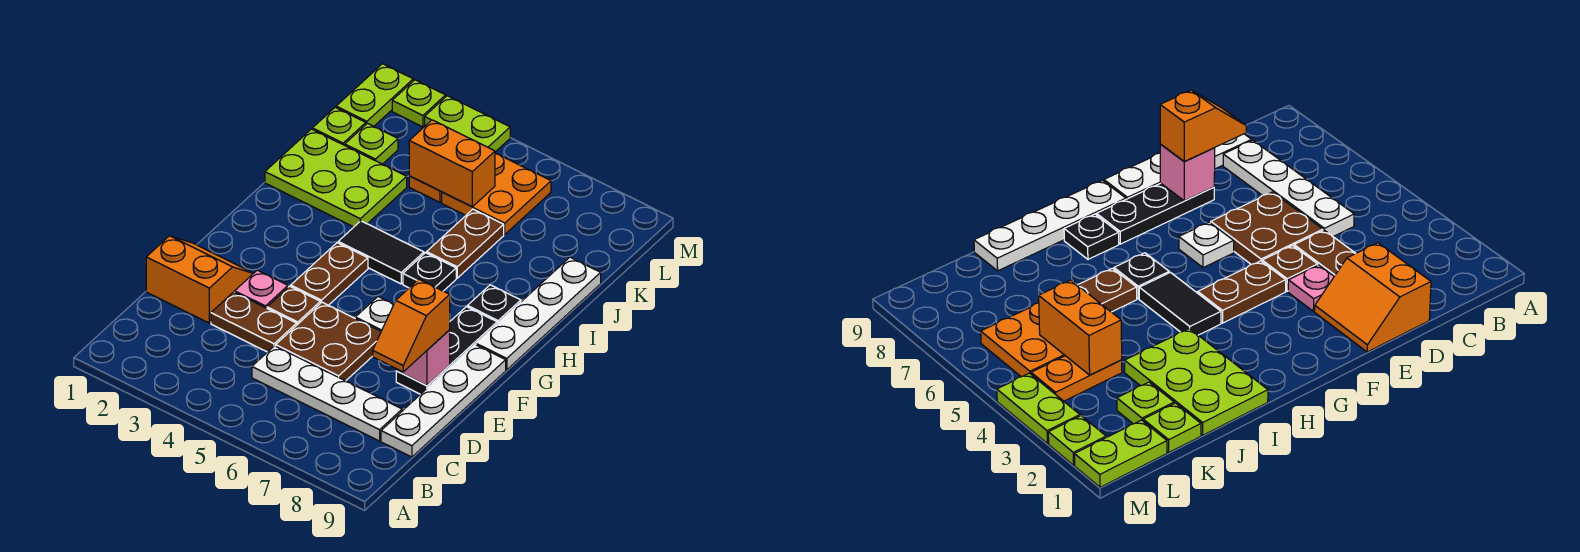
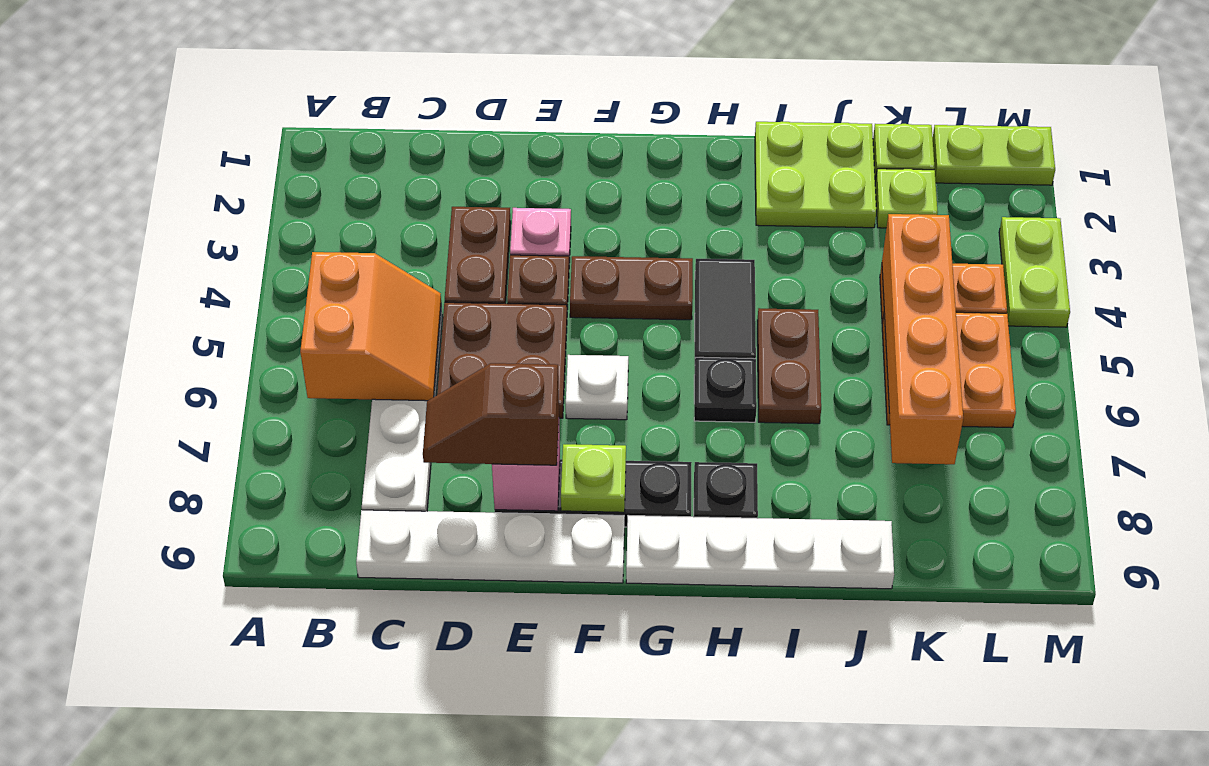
orange slope D1:E2 level 1 top D -> orange slope B5:C6 level 2 top B
orange slope D8:E8 level 3 top E -> brown slope D8:E8 level 3 top E
lime plate I1:J3 level 1 -> lime plate I1:J2 level 1
brown plate I6:J6 level 1 -> brown plate I5:I6 level 1
orange brick K4:K5 level 2 -> orange brick K4:K7 level 2
lime plate M2 level 1 -> lime plate F8 level 2

